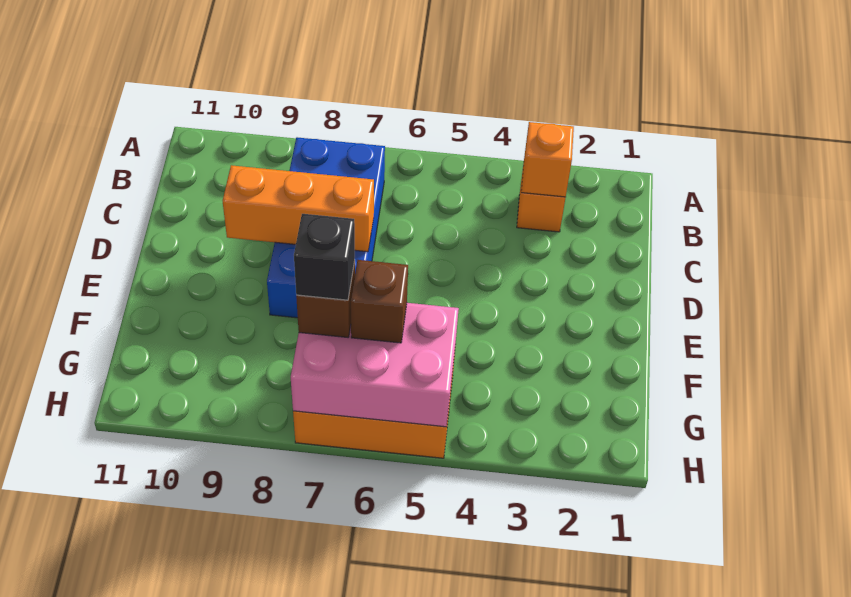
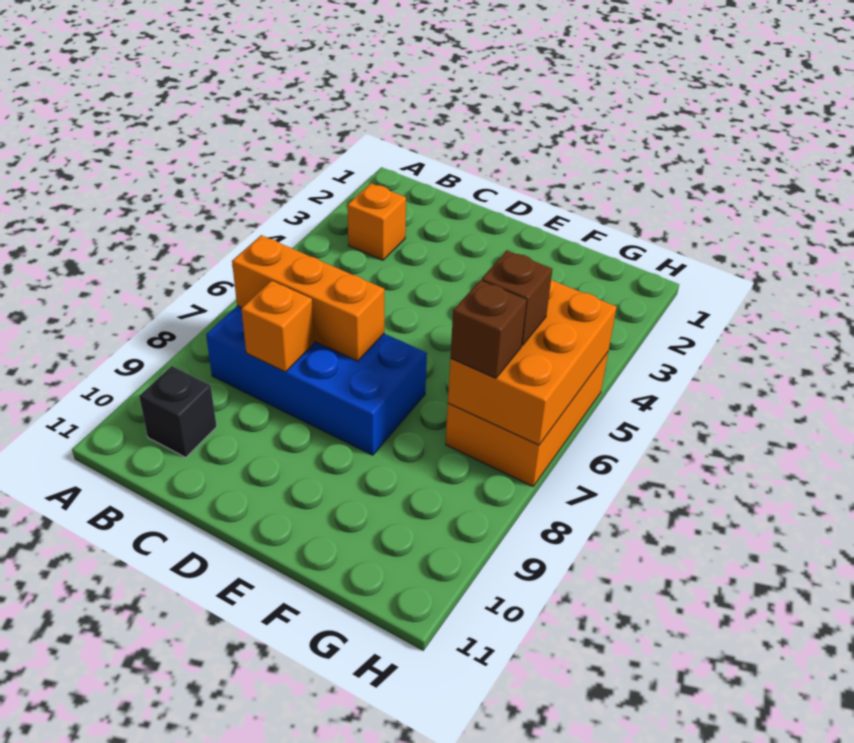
orange brick B3 level 2 -> orange brick C8 level 2
orange brick D7:D9 level 2 -> orange brick B7:D7 level 2
pink brick G5:H7 level 2 -> orange brick G5:H7 level 2
black brick G7 level 4 -> black brick B10 level 1

